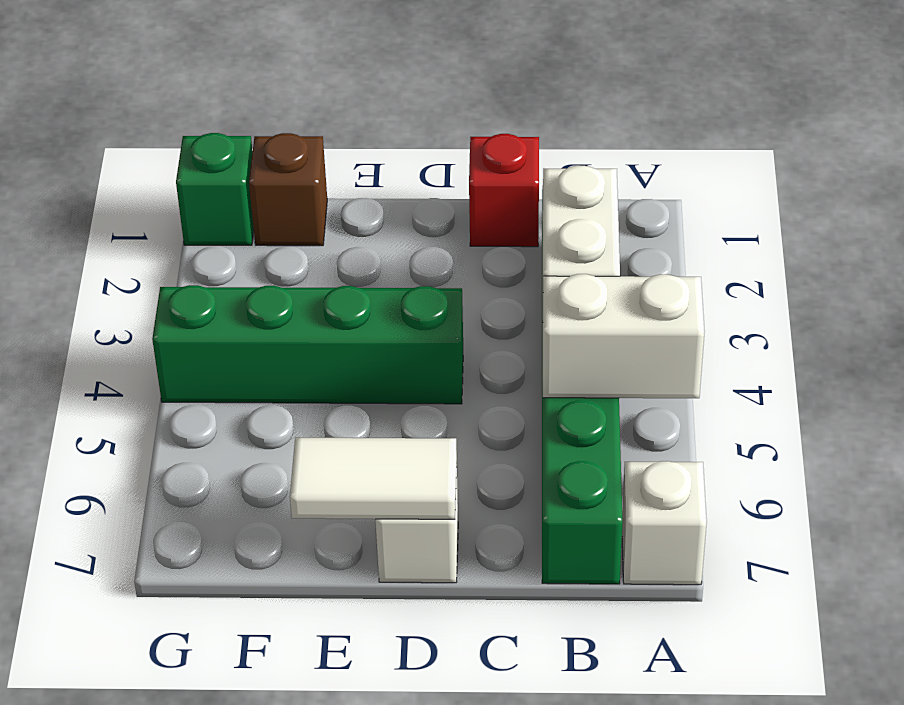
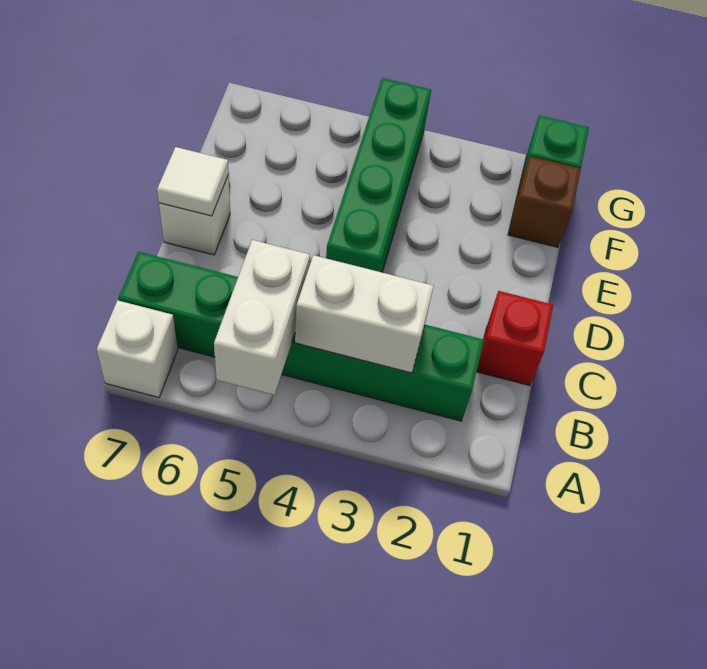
white tile D7:E7 level 2 -> white tile D7 level 2

